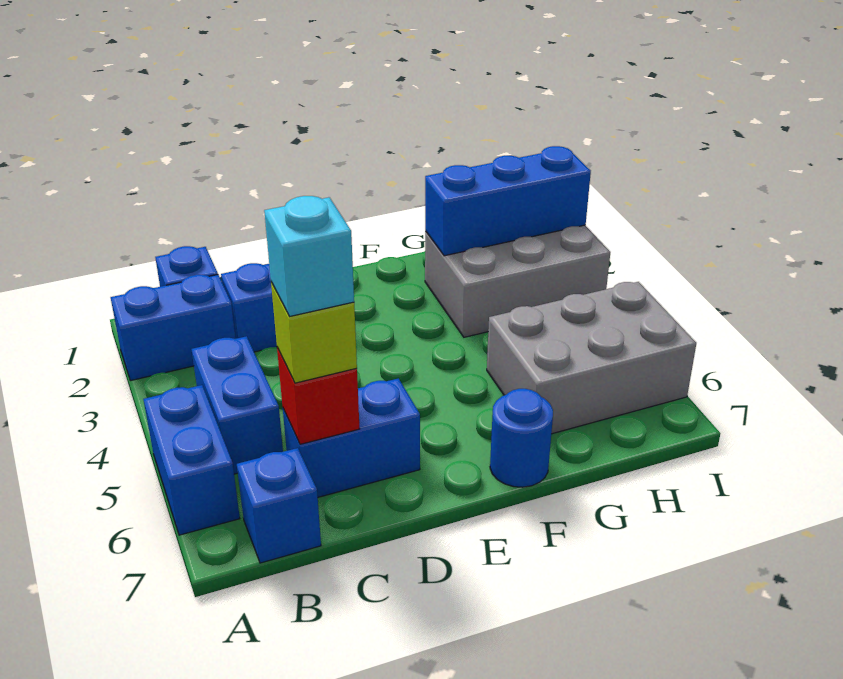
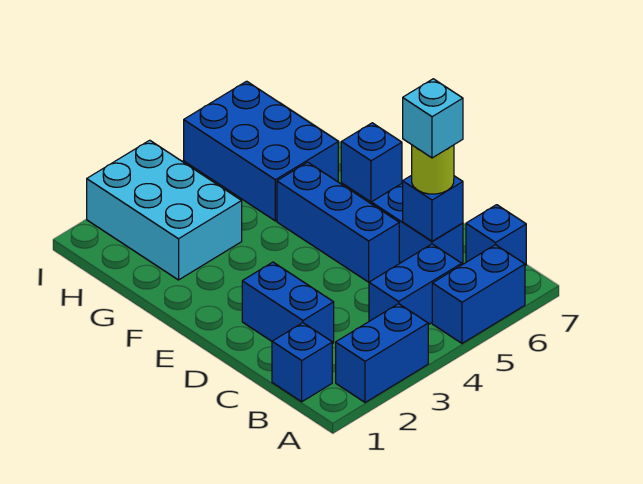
blue brick A2:B2 level 1 -> blue brick A2:A3 level 1
red brick C6 level 2 -> blue brick C6 level 2
lime brick C6 level 3 -> lime round brick C6 level 3
blue round brick F7 level 1 -> blue brick F7 level 1
grey brick G2:I3 level 1 -> cyan brick G2:I3 level 1
blue brick G2:I2 level 2 -> blue brick D5:F5 level 1
grey brick G5:I6 level 1 -> blue brick G5:I6 level 1

